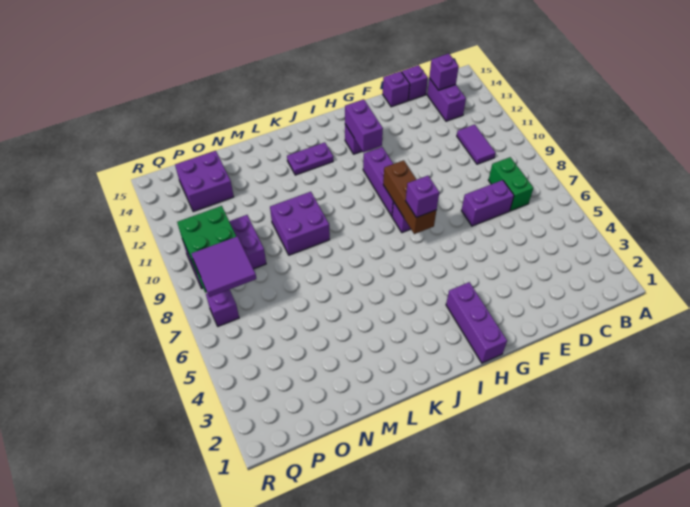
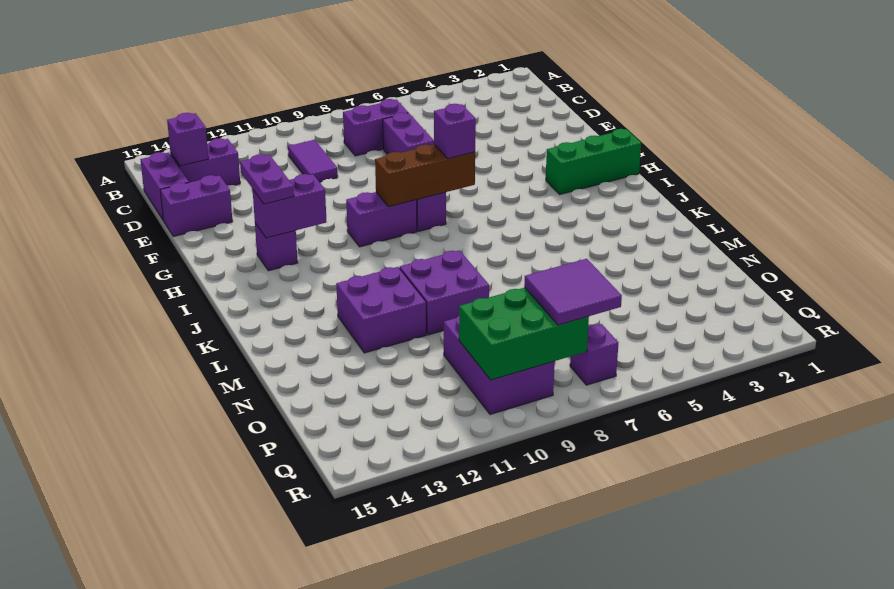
green brick C7:C8 level 1 -> purple brick C7:C8 level 1
purple tile C10:C11 level 1 -> purple tile C10:D10 level 1
purple brick D15 level 1 -> purple brick C15:D15 level 1
purple brick E15 level 1 -> purple brick E14:E15 level 1
purple brick H1:H3 level 1 -> green brick H1:H3 level 1
purple brick H9:H11 level 1 -> purple brick H9:H10 level 1
purple plate J13:K13 level 1 -> purple plate G13:H13 level 3
purple brick O13:P14 level 1 -> purple brick L11:M12 level 1

